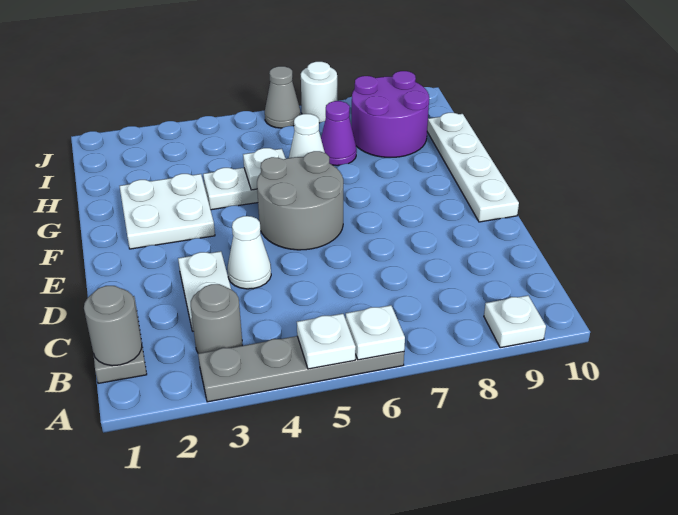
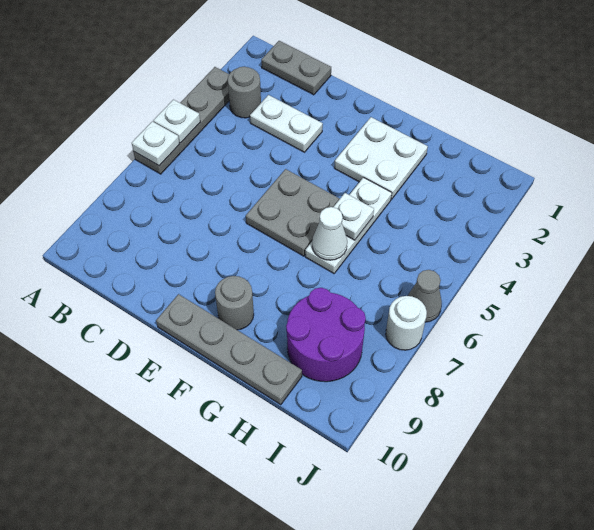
white plate A9 level 1 -> none
grey round brick B1 level 2 -> grey round brick F9 level 1
white cone D4 level 1 -> none
grey round brick E5:F6 level 1 -> grey plate E5:F6 level 1
white plate E10:H10 level 1 -> grey plate E10:H10 level 1
purple cone H7 level 1 -> none

